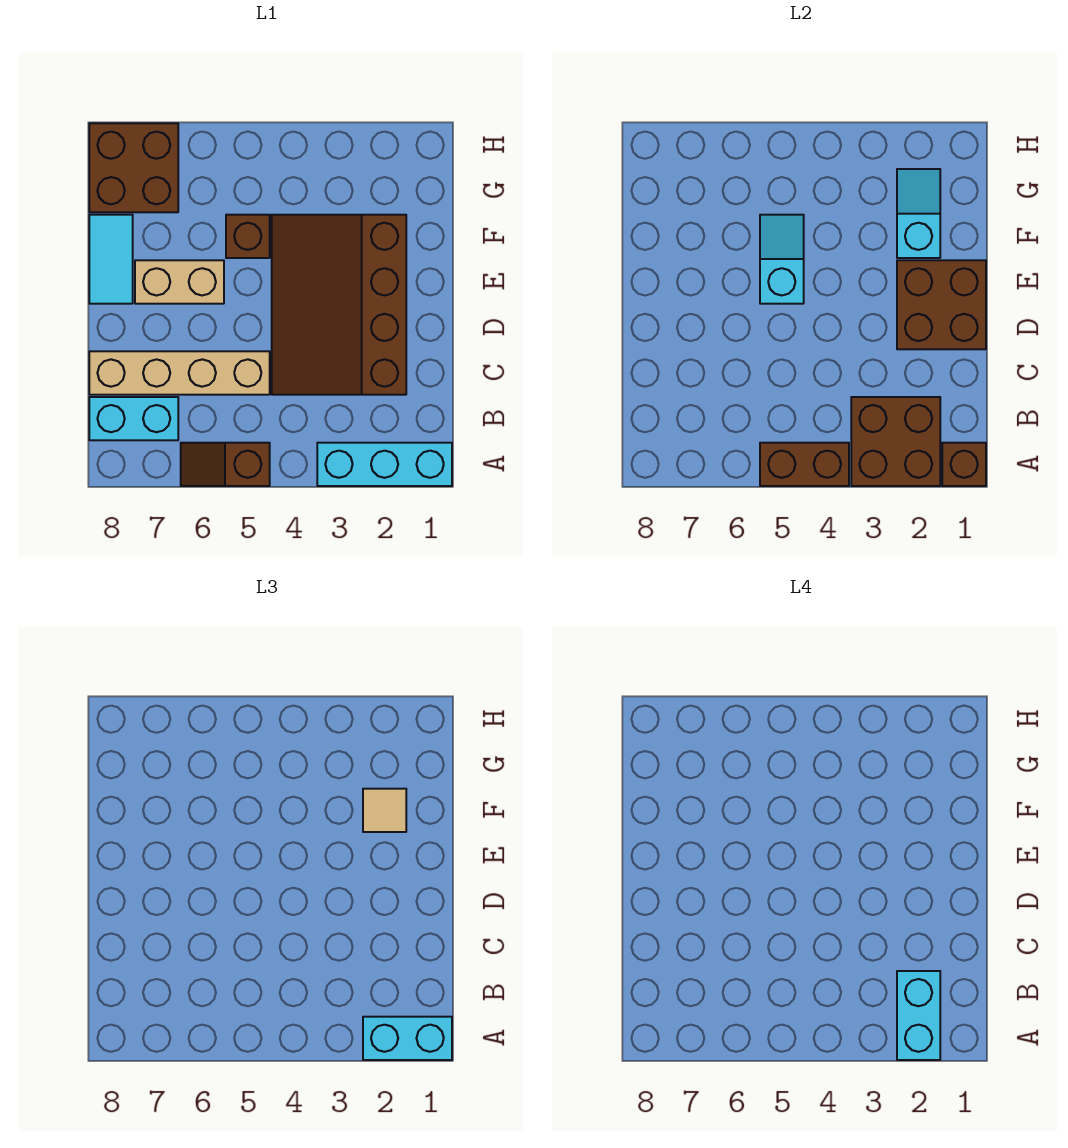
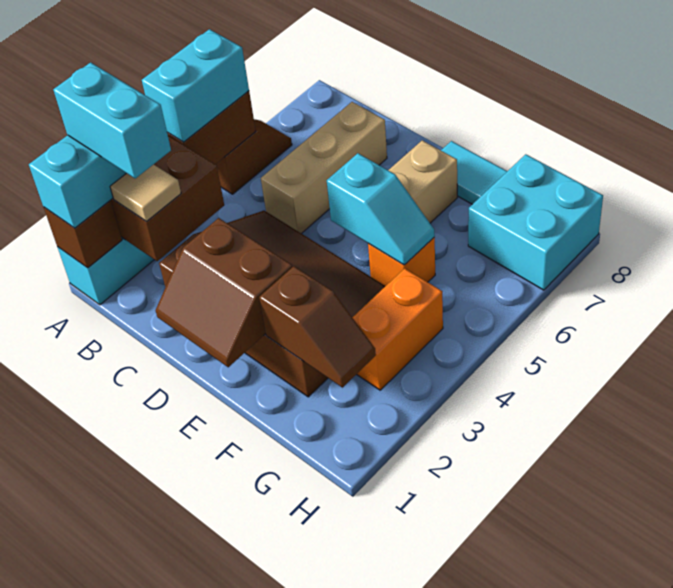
cyan brick B7:B8 level 1 -> cyan brick A4:A5 level 3
tan brick C5:C8 level 1 -> tan brick C5:C7 level 1
brown brick D1:E2 level 2 -> brown slope D1:E2 level 2 top 2
cyan slope F2:G2 level 2 top F -> brown slope F2:G2 level 2 top F
tan tile F2 level 3 -> tan tile B2 level 3
brown brick F5 level 1 -> orange brick F5 level 1
none -> orange brick G3:G4 level 1
brown brick G7:H8 level 1 -> cyan brick G7:H8 level 1

